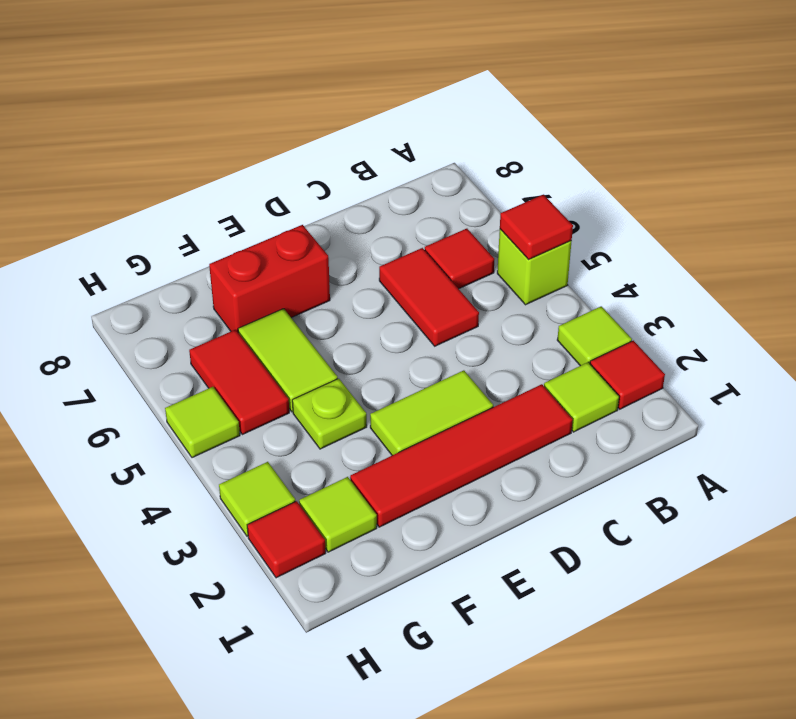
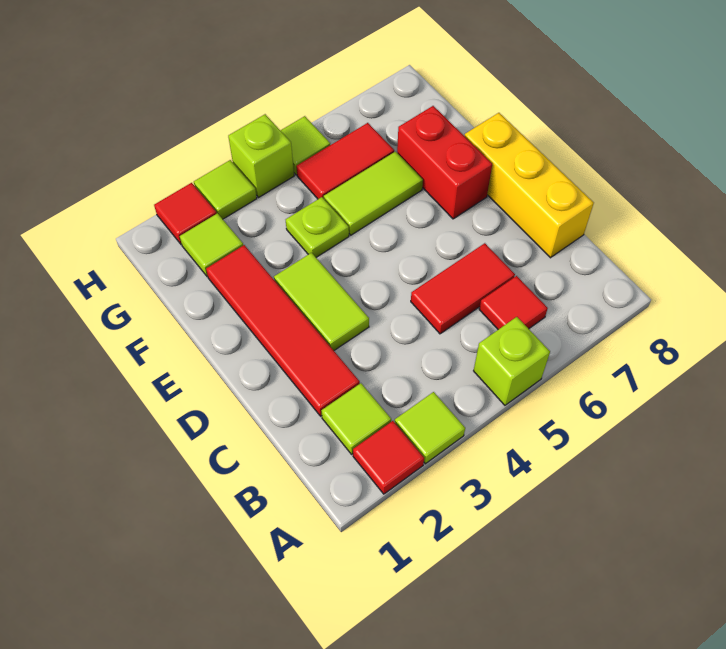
red tile A5 level 2 -> none
none -> yellow brick C8:E8 level 1
none -> lime brick H4 level 1

